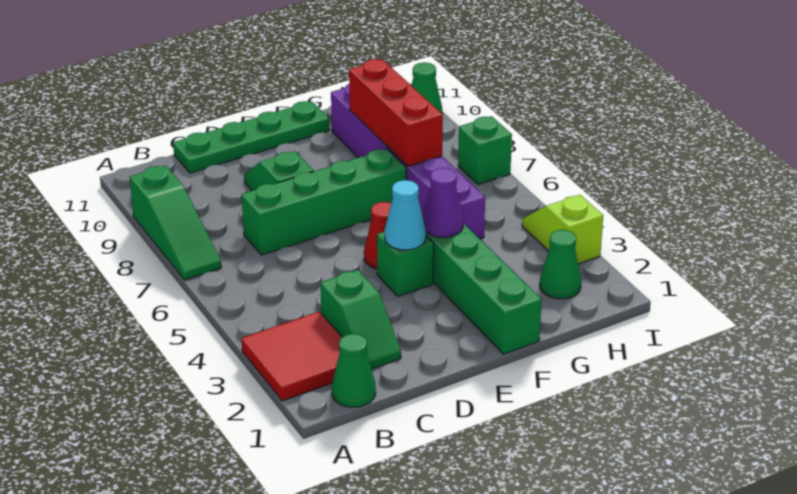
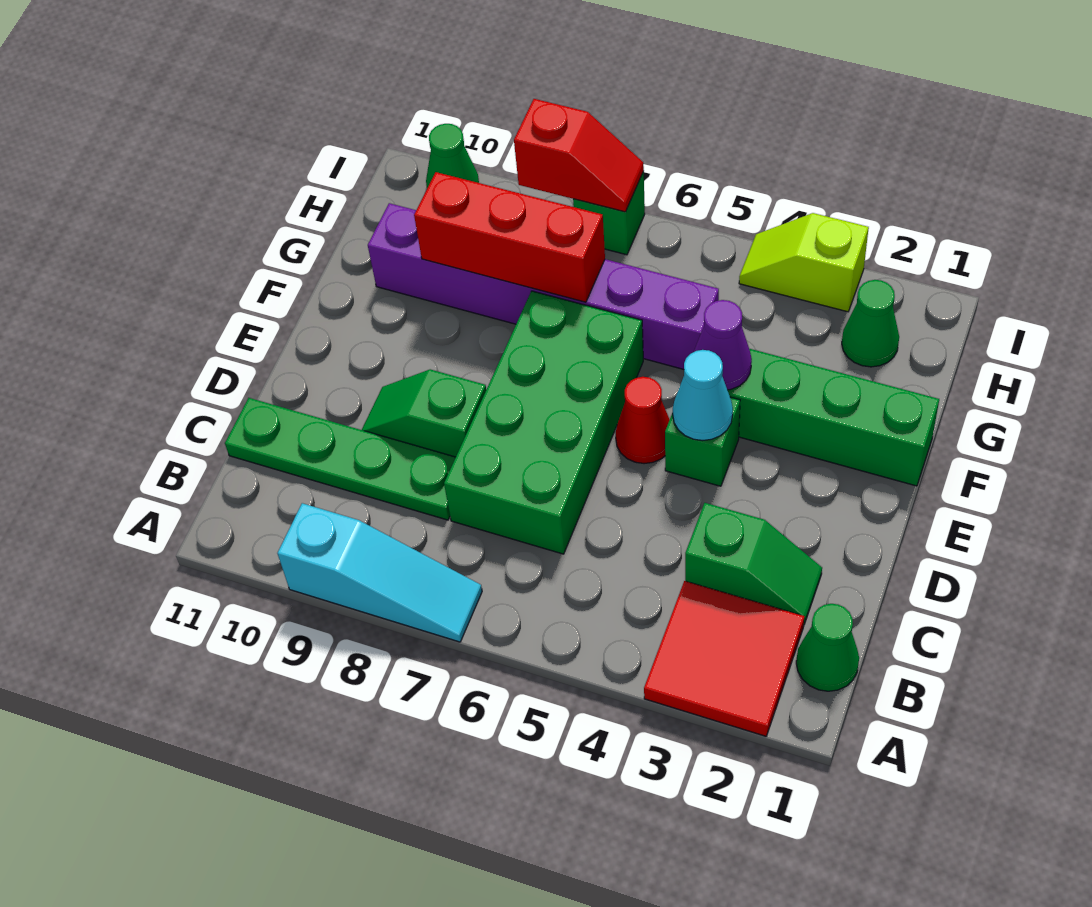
green slope A7:A9 level 1 top 9 -> cyan slope A7:A9 level 1 top 9
green brick C7:F7 level 1 -> green brick C6:F7 level 1
green plate C11:F11 level 1 -> green plate C8:C11 level 1
none -> red slope I7:I8 level 2 top 8

